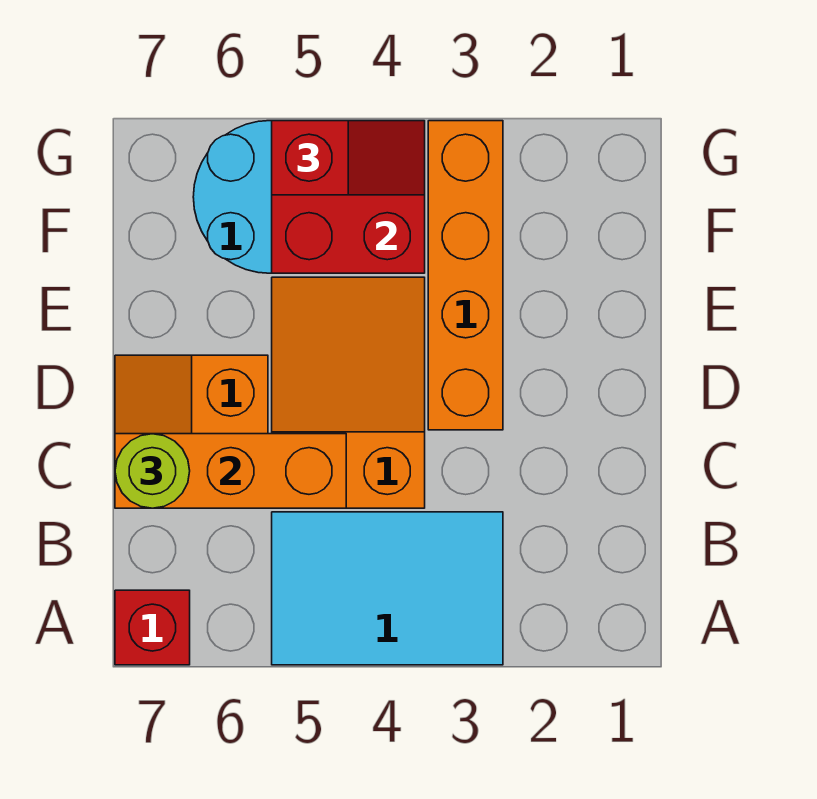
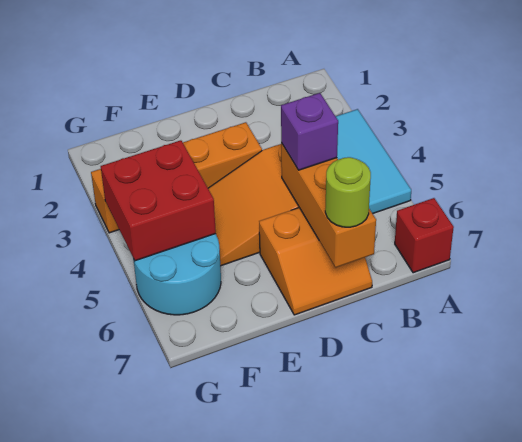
none -> purple brick C5 level 3
red slope G4:G5 level 3 top 5 -> none

